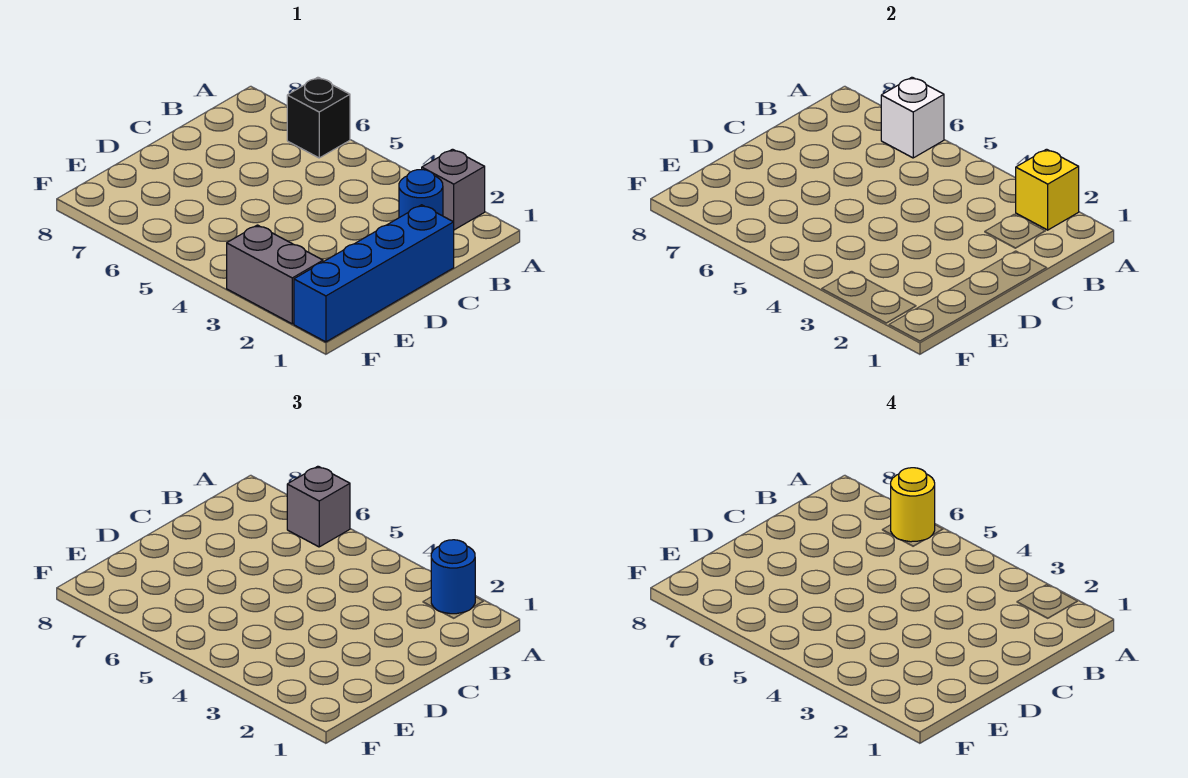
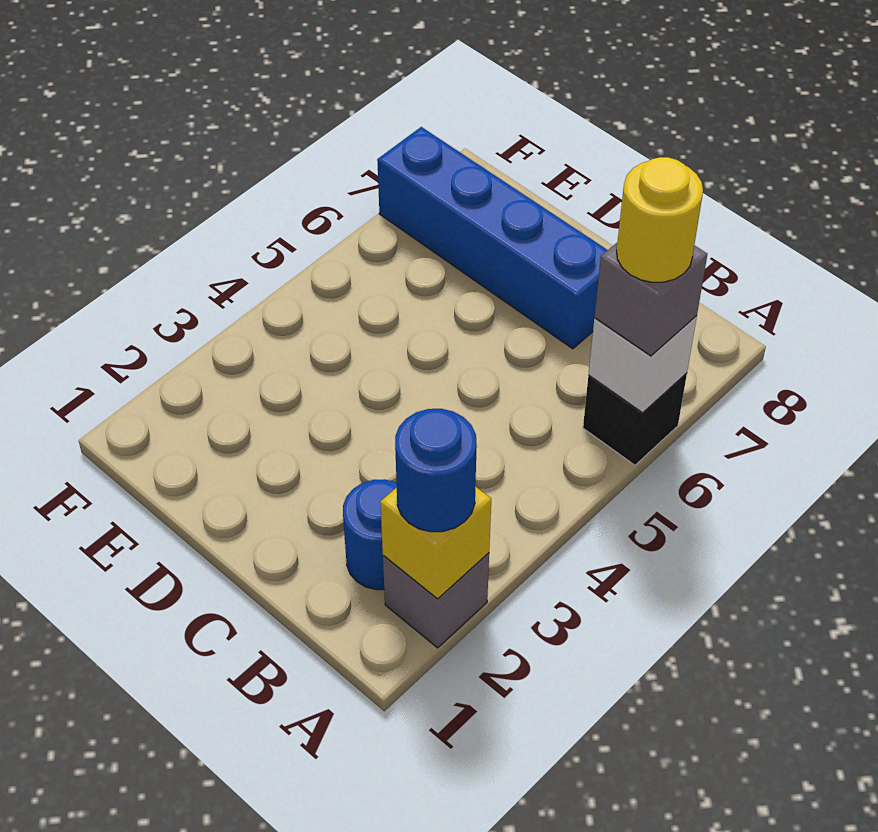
blue brick C1:F1 level 1 -> blue brick C7:F7 level 1
grey brick F2:F3 level 1 -> none

